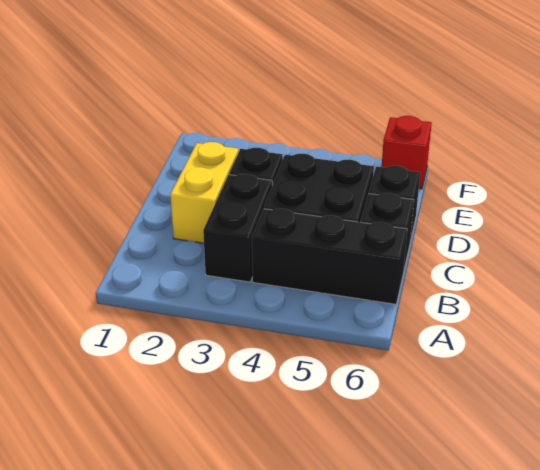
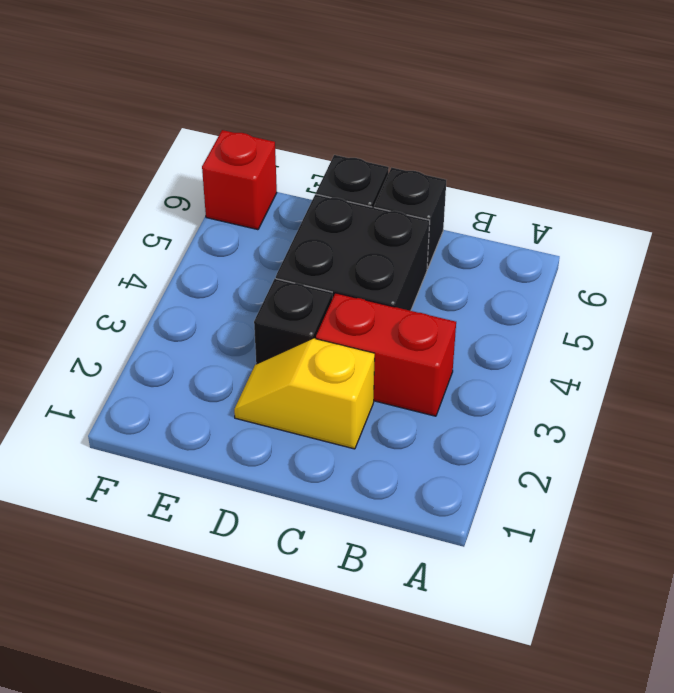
black brick B3:C3 level 1 -> red brick B3:C3 level 1
black brick B4:B6 level 1 -> none
yellow brick C2:D2 level 1 -> yellow slope C2:D2 level 1 top C

